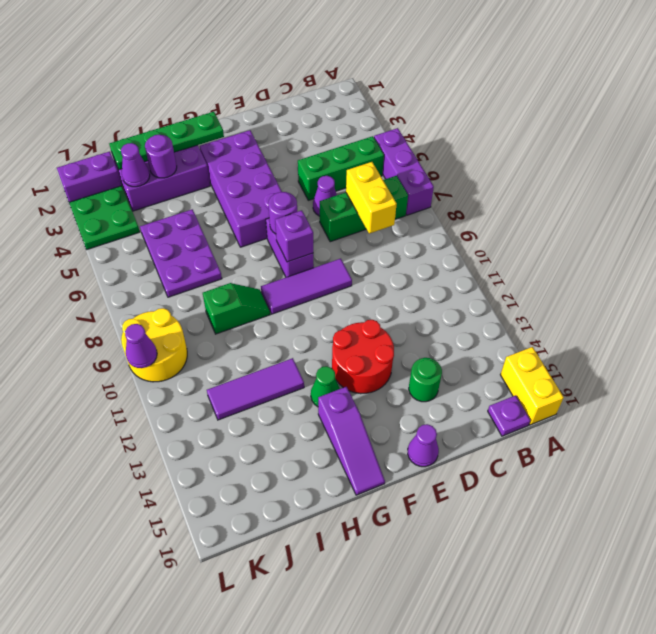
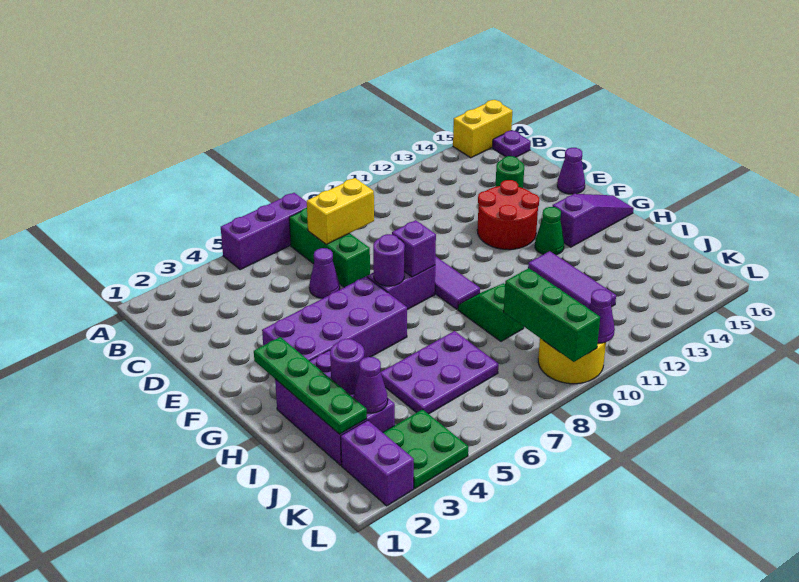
green brick B5:D5 level 1 -> green brick J9:L9 level 2

